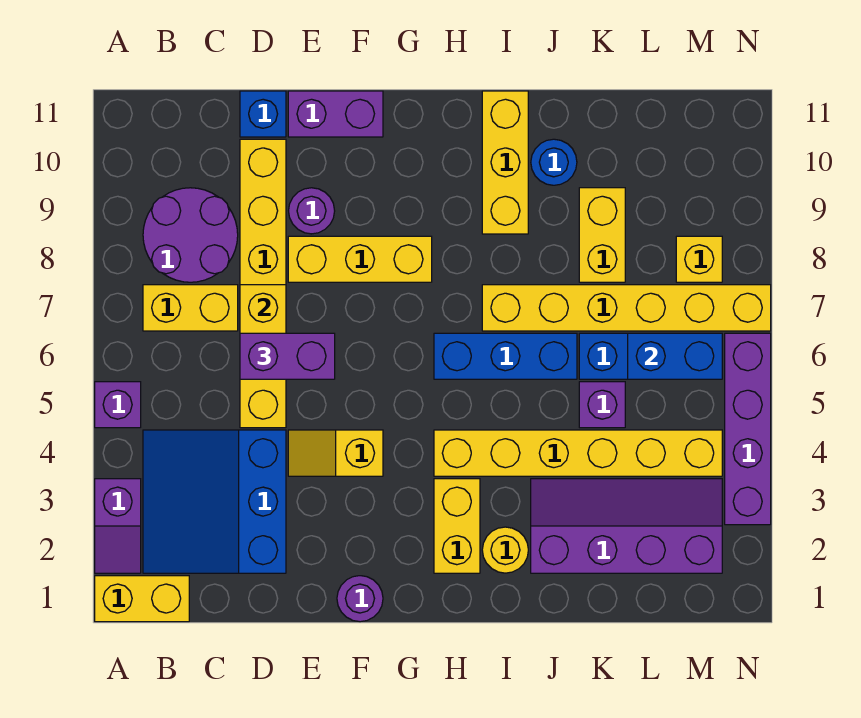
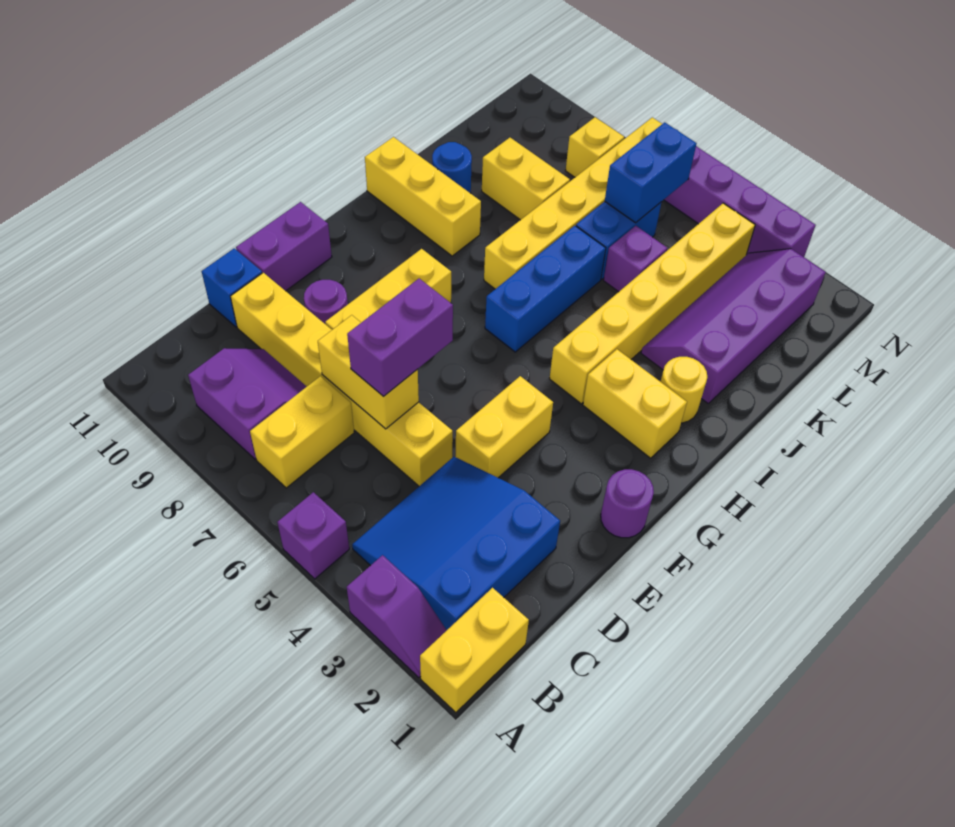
blue slope B2:D4 level 1 top D -> blue slope B2:D4 level 1 top 2
purple round brick B8:C9 level 1 -> purple slope B8:C9 level 1 top B
yellow slope E4:F4 level 1 top F -> yellow brick E4:F4 level 1

